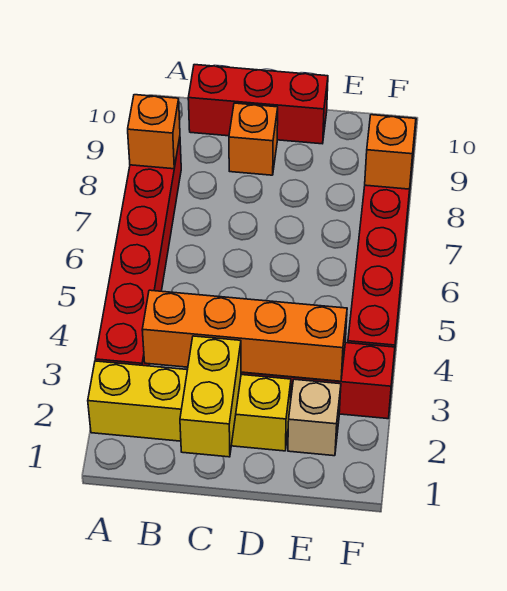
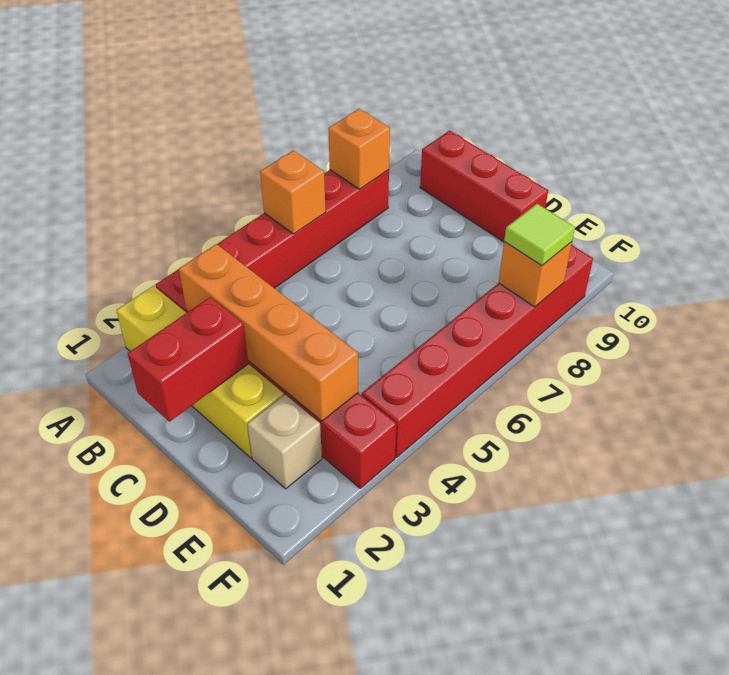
yellow brick C1:C2 level 2 -> red brick C1:C2 level 2
orange brick C9 level 1 -> orange brick A6 level 2
none -> lime tile F8 level 3

